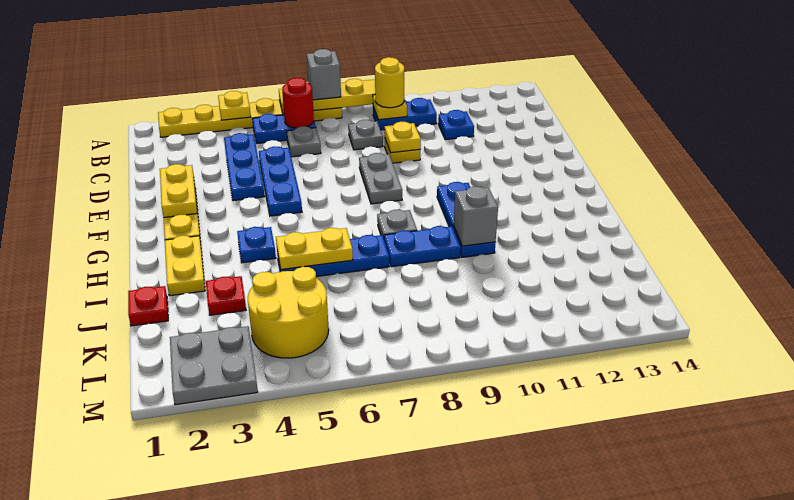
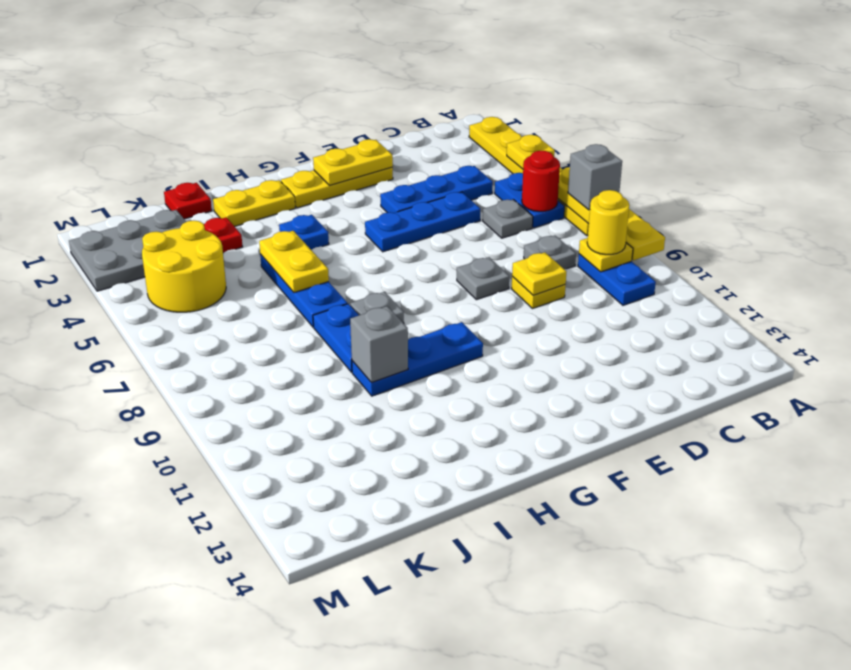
blue plate C11 level 1 -> none
grey plate E8:F8 level 1 -> grey plate E8 level 1
grey plate L2:M3 level 1 -> grey plate K2:M3 level 1

